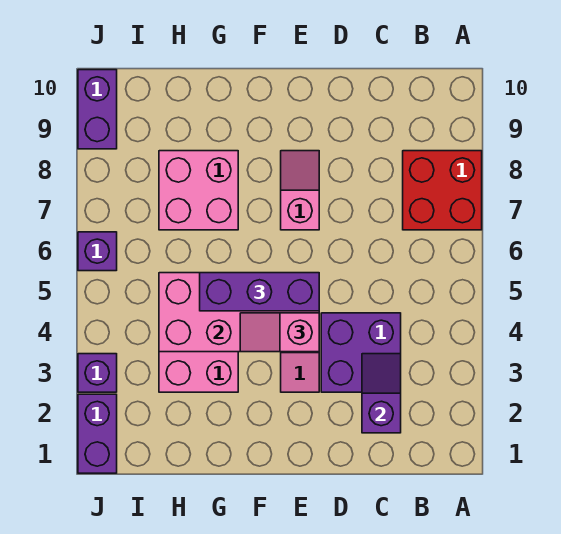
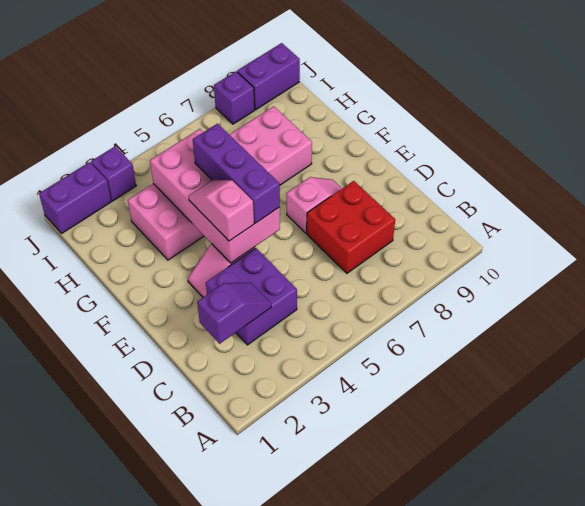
red brick A7:B8 level 1 -> red brick C7:D8 level 1
purple brick J6 level 1 -> purple brick J8 level 1

